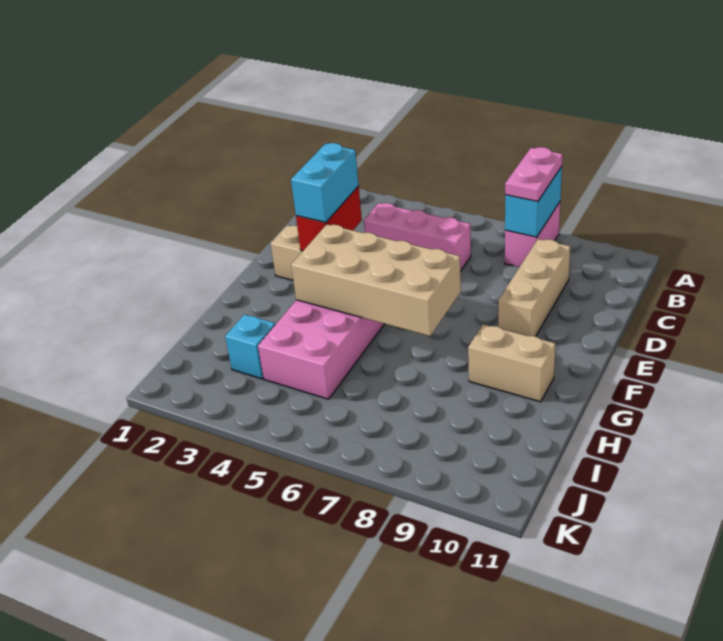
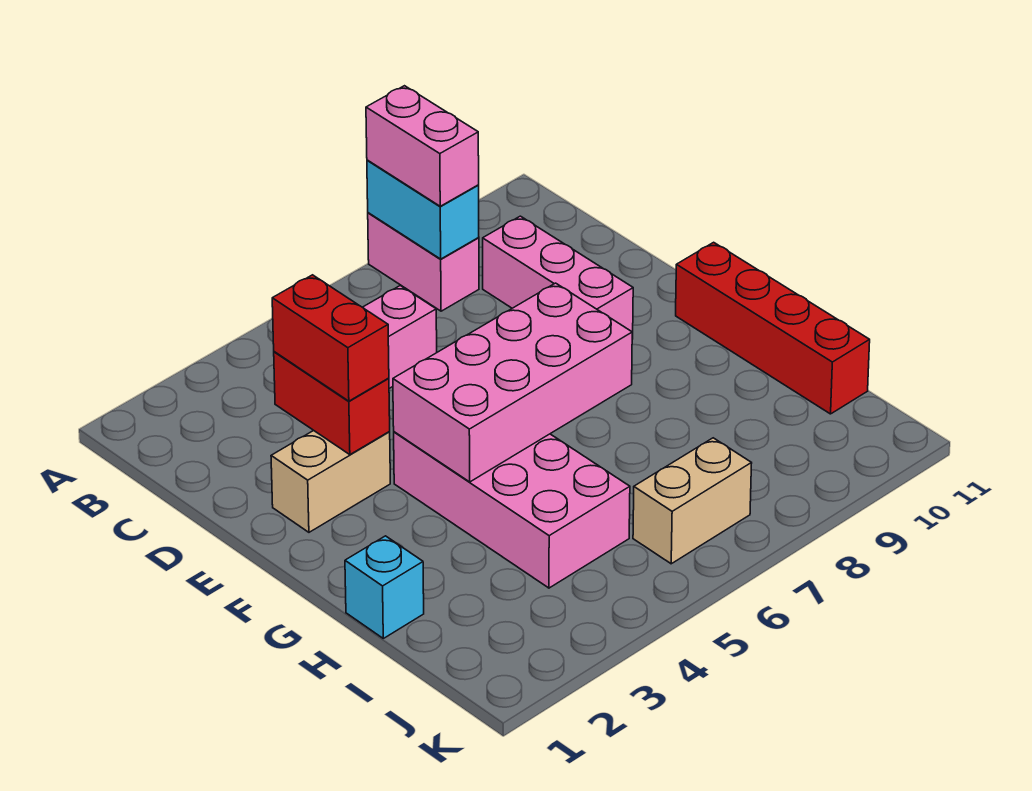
pink plate A8:B8 level 3 -> pink brick A8:B8 level 3
tan brick C9:E9 level 1 -> pink brick C9:E9 level 1
cyan brick D3:E3 level 3 -> red brick D3:E3 level 3
tan brick F4:G7 level 2 -> pink brick F4:G7 level 2
none -> red brick F11:I11 level 1
tan brick G9:G10 level 1 -> tan brick J6:J7 level 1
cyan brick I3 level 1 -> cyan brick H1 level 1

